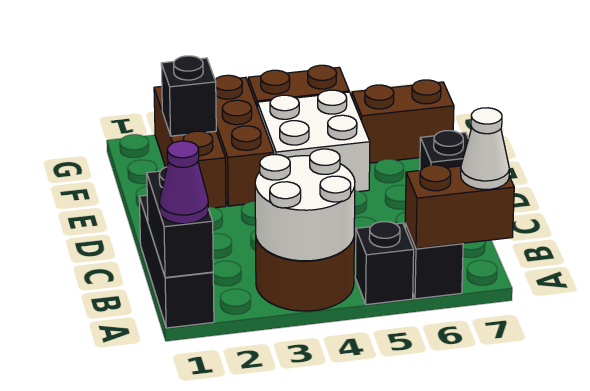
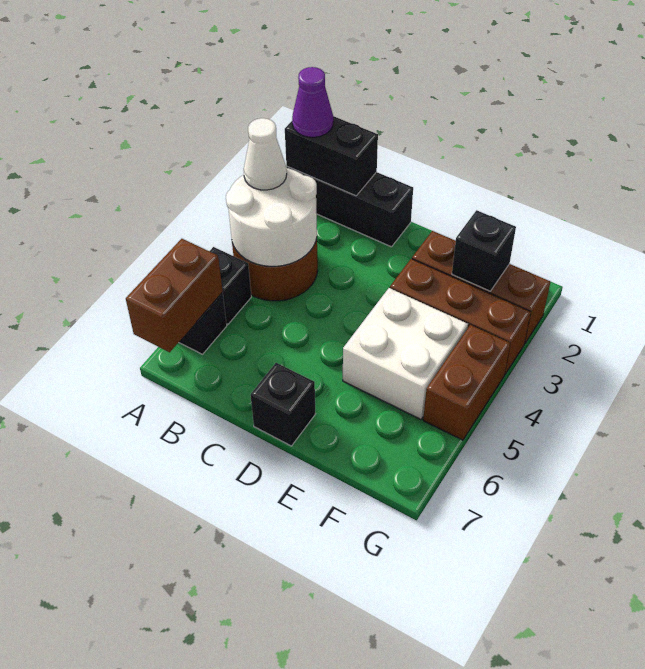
white cone A7 level 3 -> white cone A3 level 3
brown brick F6:F7 level 1 -> none

